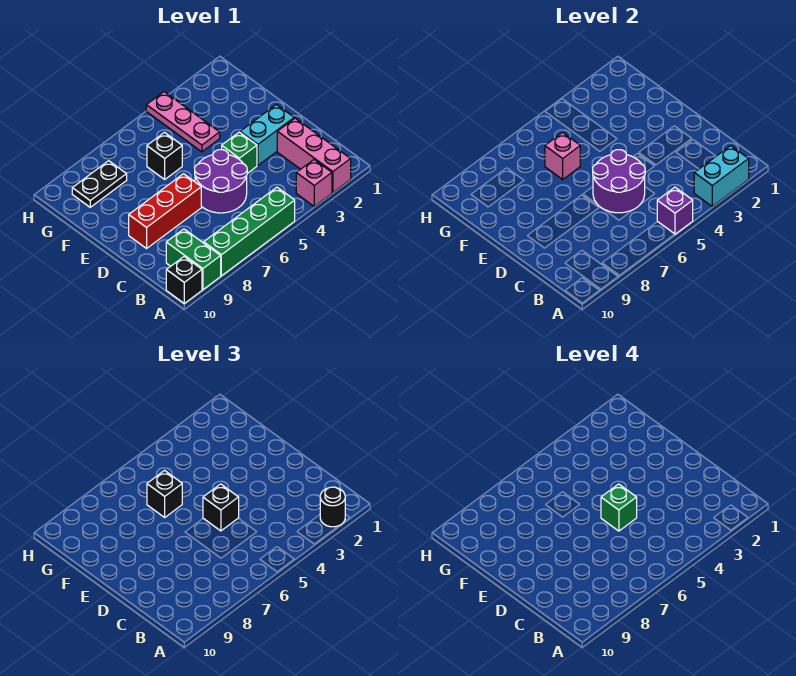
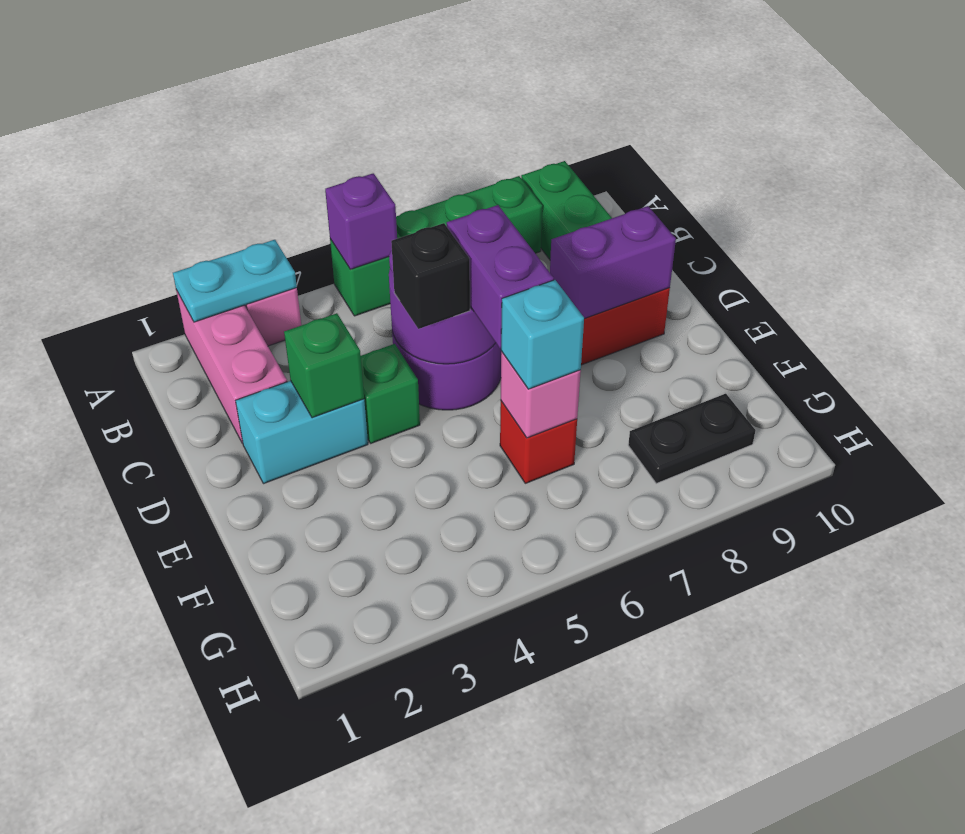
cyan brick A2:A3 level 2 -> cyan plate A2:A3 level 2
black round brick A2 level 3 -> none
black brick A10 level 1 -> none
green brick D5 level 4 -> green brick D3 level 2
none -> purple brick D6:E6 level 3
none -> purple brick D8:D9 level 2
pink plate F4:H4 level 1 -> none
black brick F6 level 1 -> red brick F6 level 1
black brick F6 level 3 -> cyan brick F6 level 3

